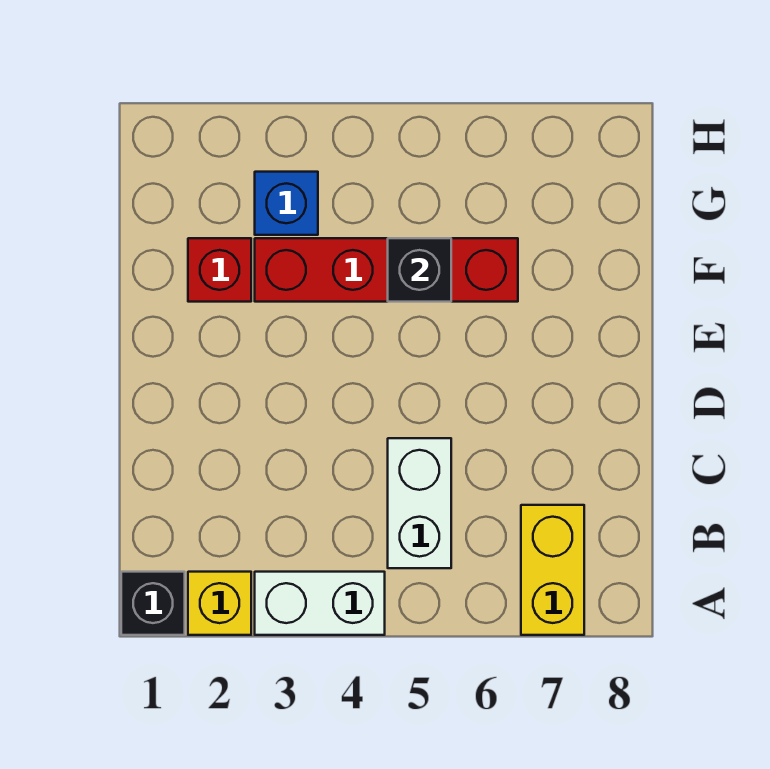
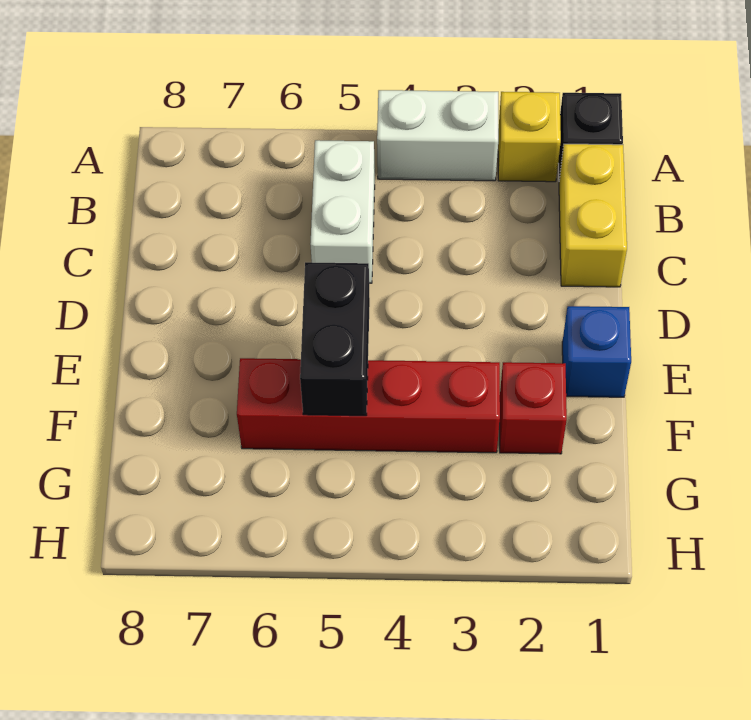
yellow brick A7:B7 level 1 -> yellow brick B1:C1 level 1
black brick F5 level 2 -> black brick E5:F5 level 2
blue brick G3 level 1 -> blue brick E1 level 1

